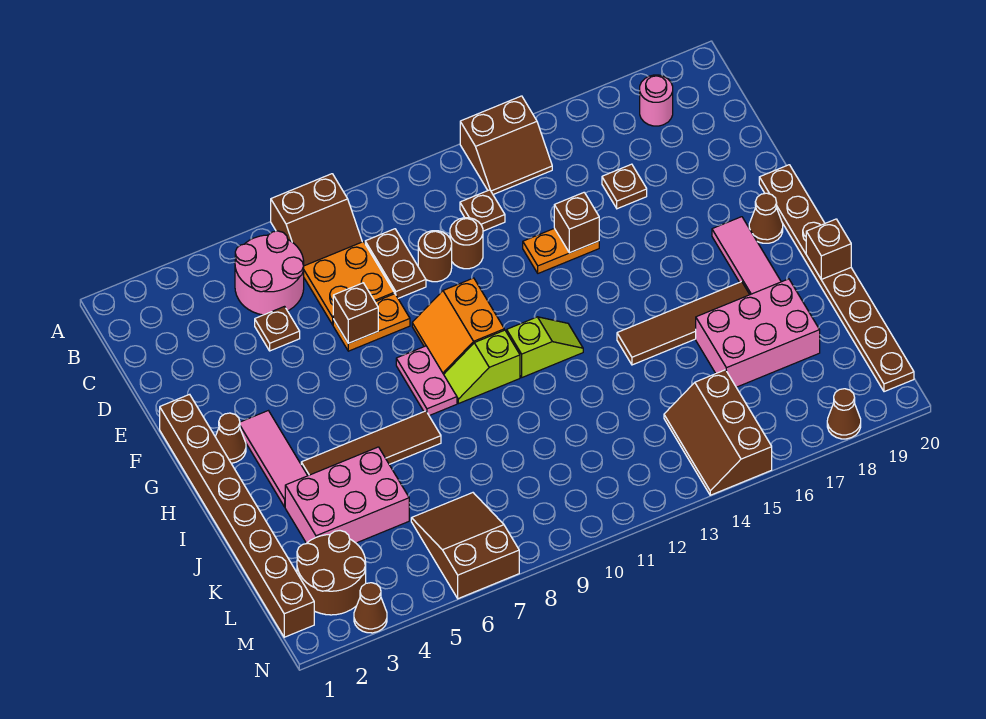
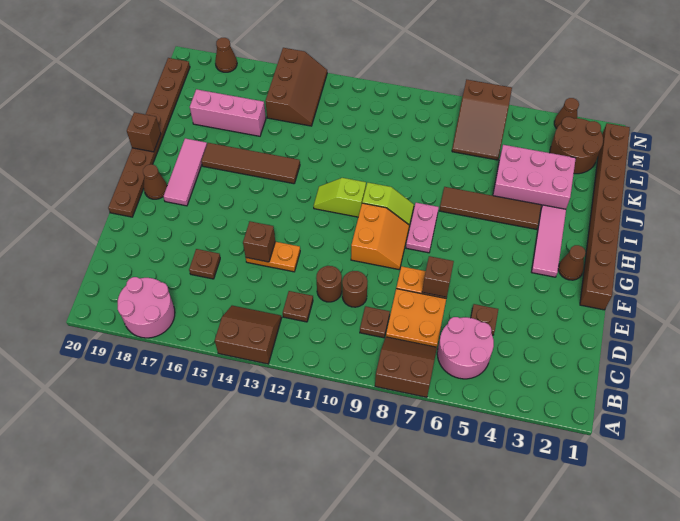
pink round brick B18 level 1 -> pink round brick A17:B18 level 1
brown plate C9:D9 level 1 -> brown plate C9 level 1
pink brick J16:K18 level 1 -> pink brick K16:K18 level 1

